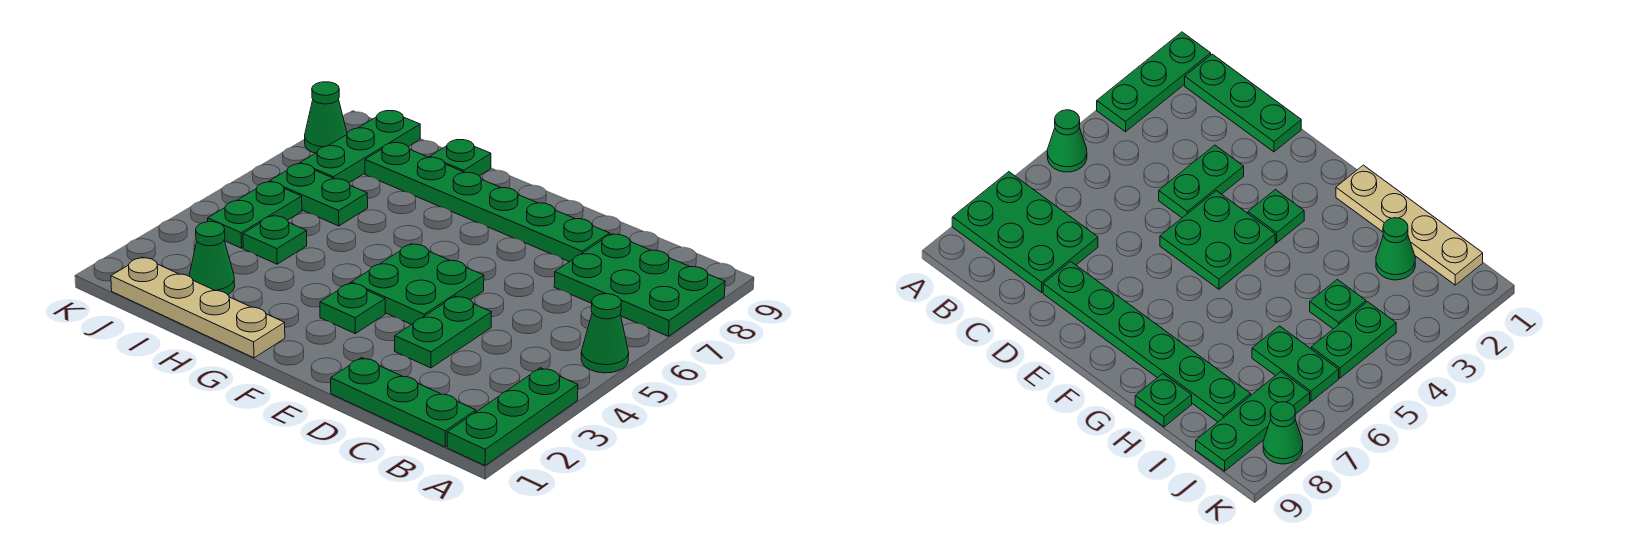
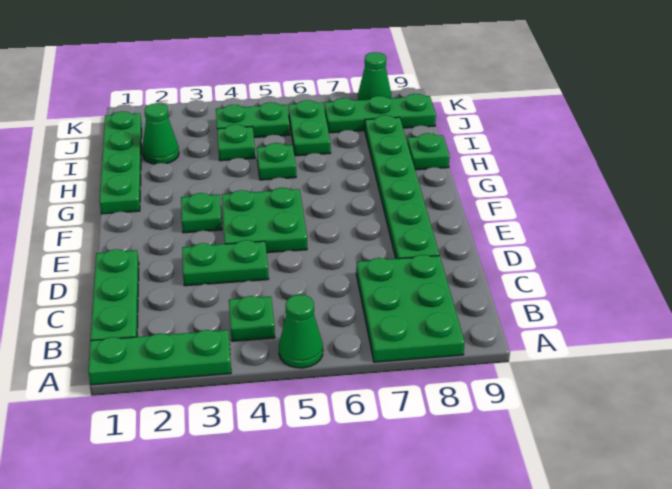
none -> green plate B4 level 1
tan plate G1:J1 level 1 -> green plate G1:J1 level 1
none -> green plate H5 level 1

